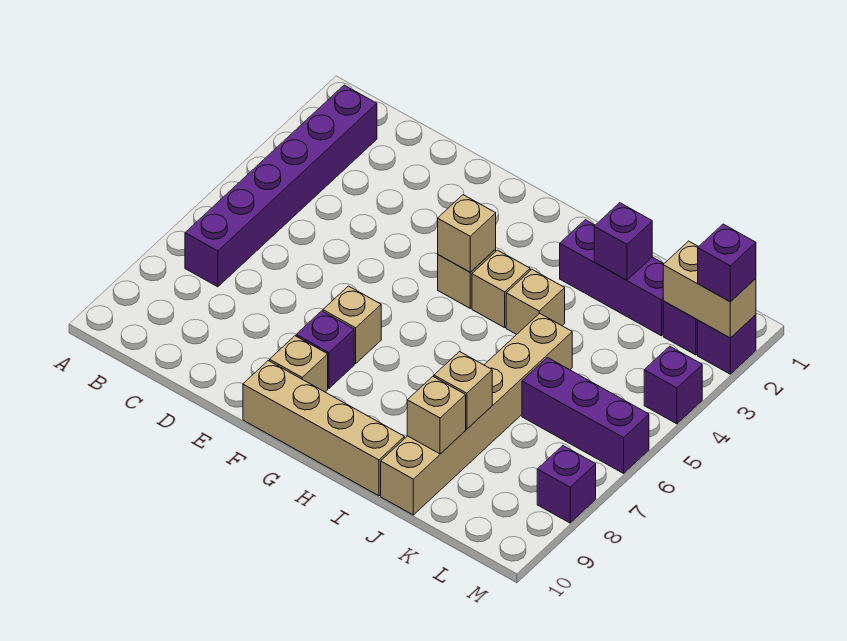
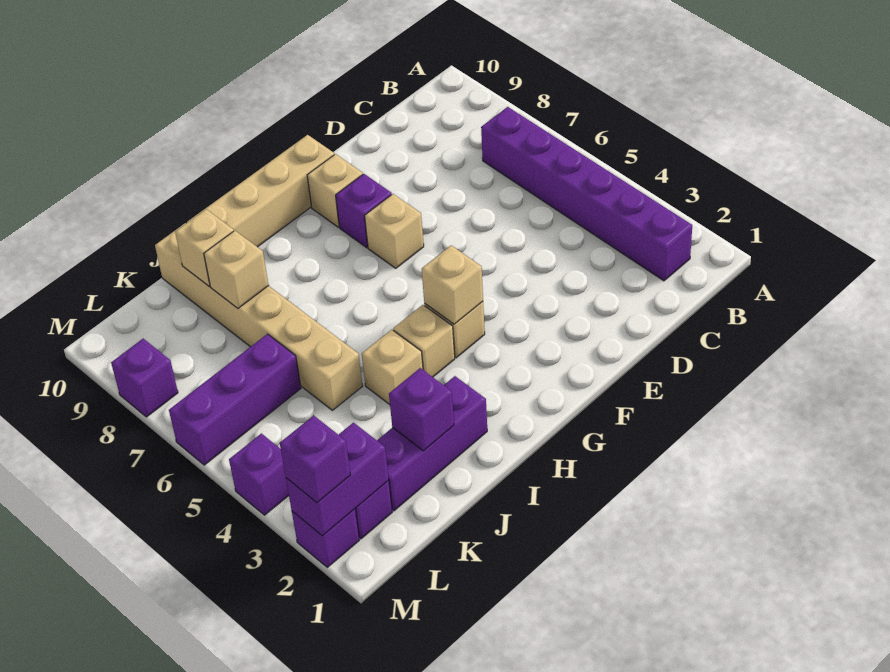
tan brick L2:M2 level 2 -> purple brick L2:M2 level 2

